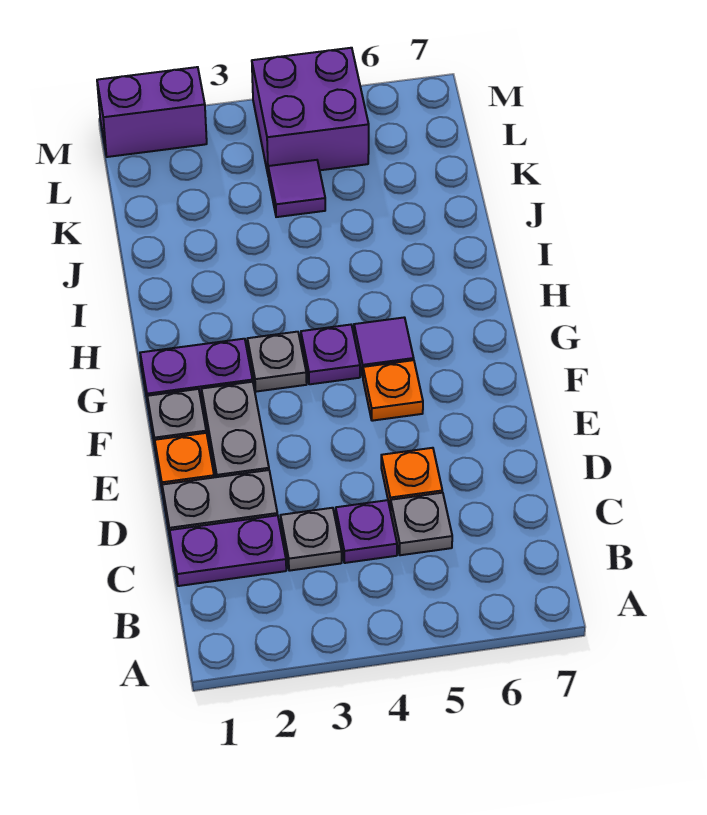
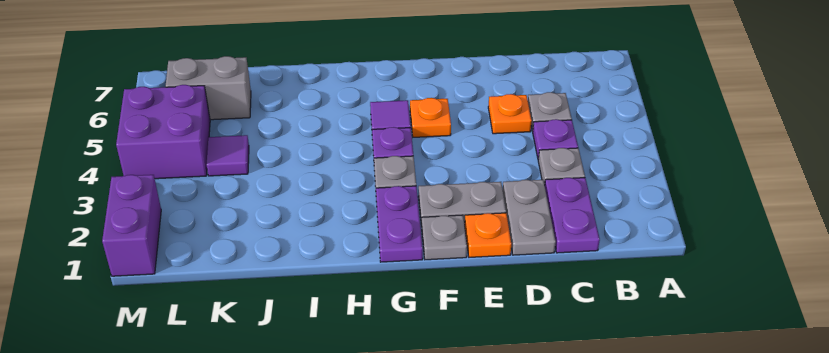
none -> grey brick K6:L6 level 1

